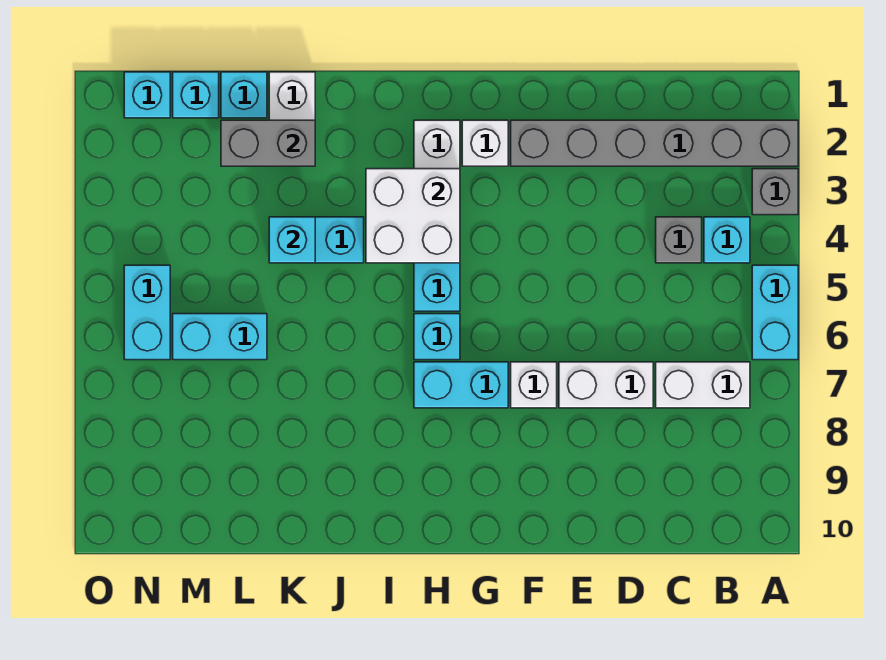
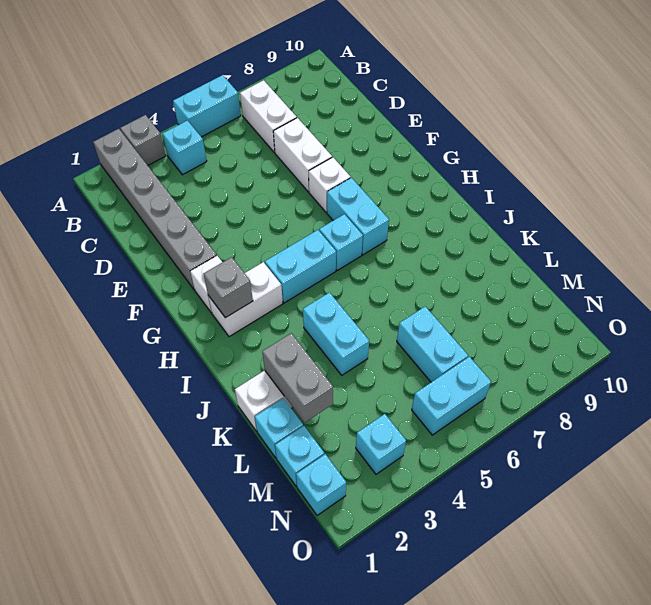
grey brick C4 level 1 -> grey brick H2 level 2
white brick H3:I4 level 2 -> none
cyan brick K4 level 2 -> cyan brick N3 level 1

